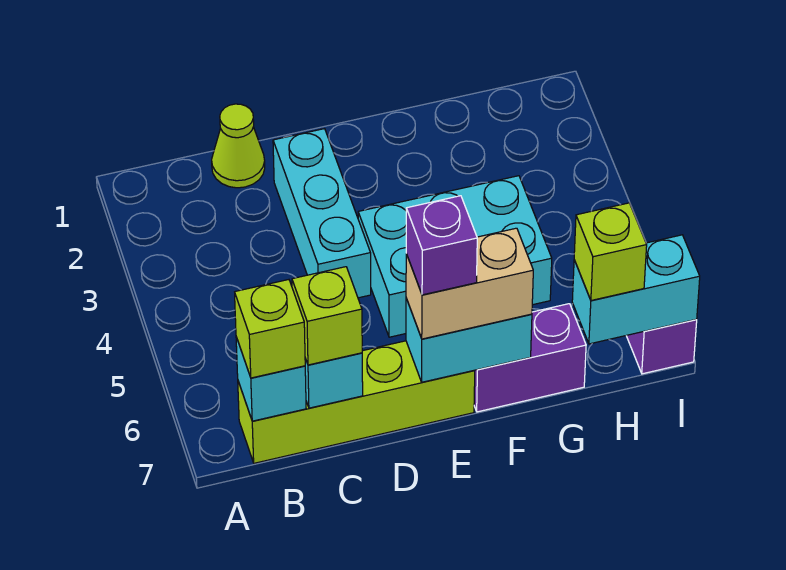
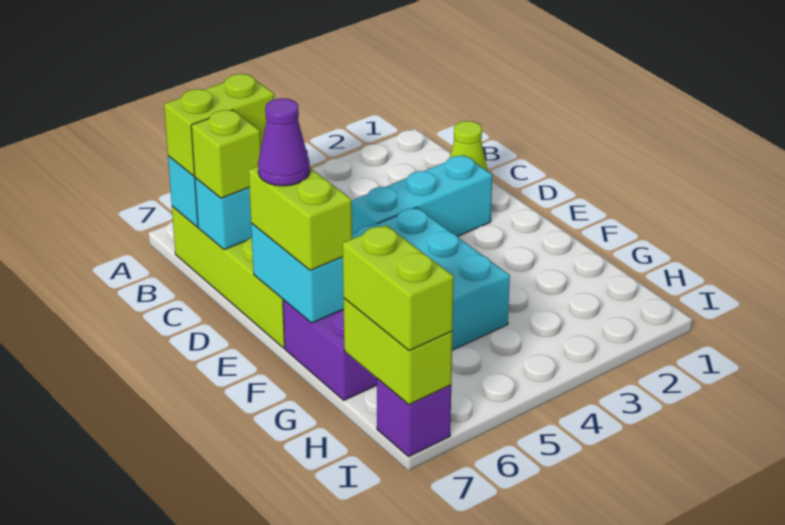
lime brick B7 level 3 -> lime brick B6:B7 level 3
tan brick E7:F7 level 3 -> lime brick E7:F7 level 3
purple brick E7 level 4 -> purple cone E7 level 4
cyan brick H7:I7 level 2 -> lime brick H7:I7 level 2
lime brick H7 level 3 -> lime brick H7:I7 level 3

